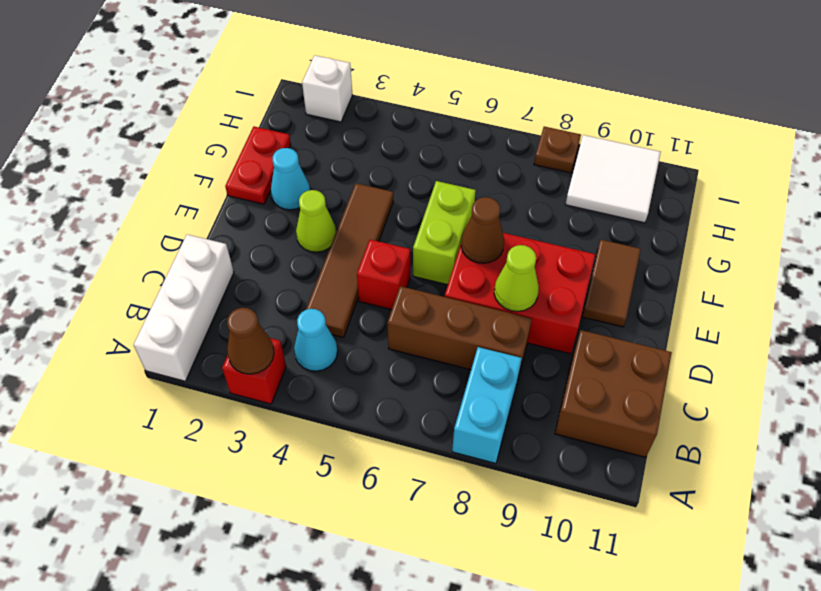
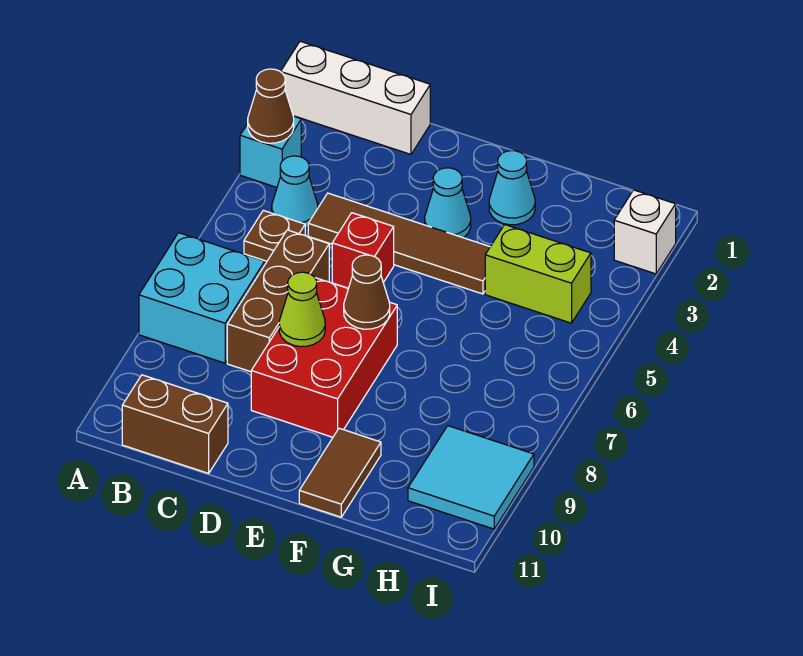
red brick A3 level 1 -> cyan brick A3 level 1
cyan brick A8:B8 level 1 -> cyan brick A7:B8 level 1
brown brick B10:C11 level 1 -> brown brick B11:C11 level 1
lime cone E3 level 1 -> cyan cone E3 level 1
lime brick E6:F6 level 1 -> lime brick G4:H4 level 1
brown tile E10:F10 level 1 -> brown tile F10:F11 level 1
red plate F1:G1 level 1 -> none
white tile H9:I10 level 1 -> cyan tile H9:I10 level 1
brown plate I8 level 1 -> brown plate B5 level 1

